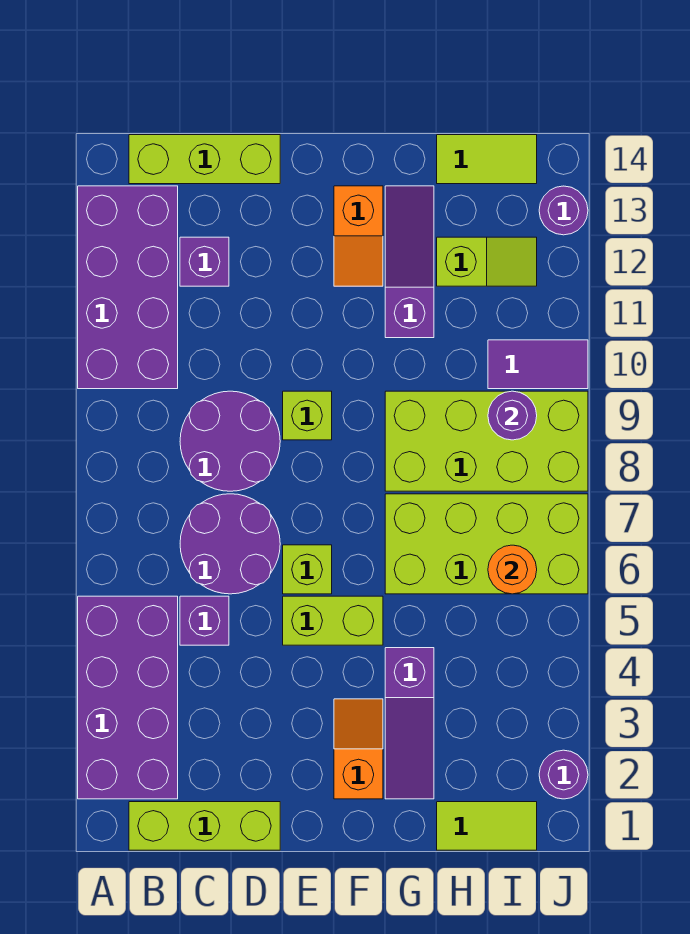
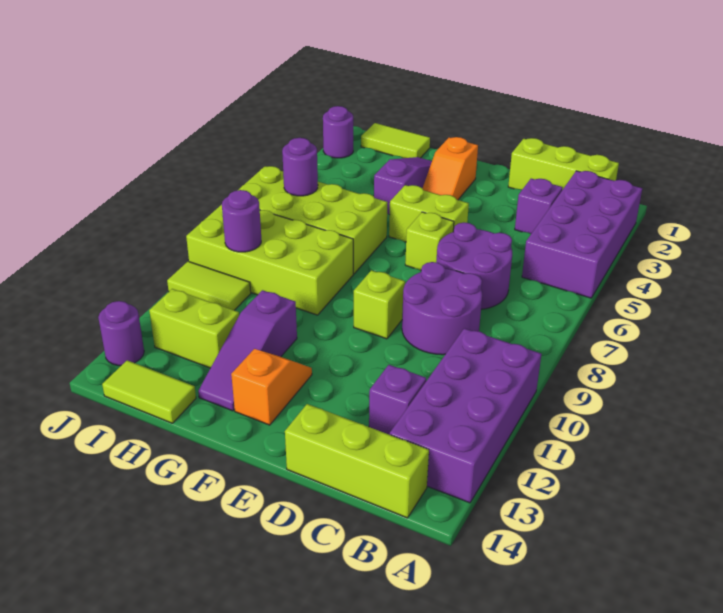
purple brick C5 level 1 -> purple brick C3 level 1
lime slope H12:I12 level 1 top H -> lime brick H12:I12 level 1
orange round brick I6 level 2 -> purple round brick I6 level 2
purple tile I10:J10 level 1 -> lime tile I10:J10 level 1

